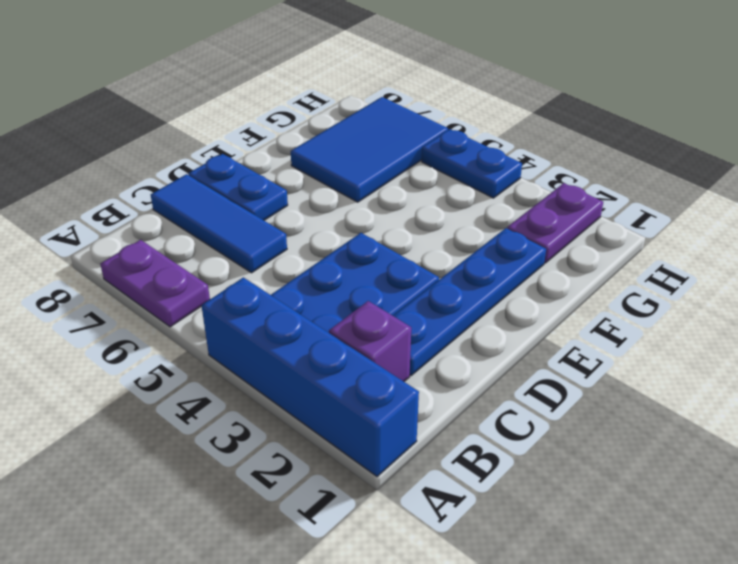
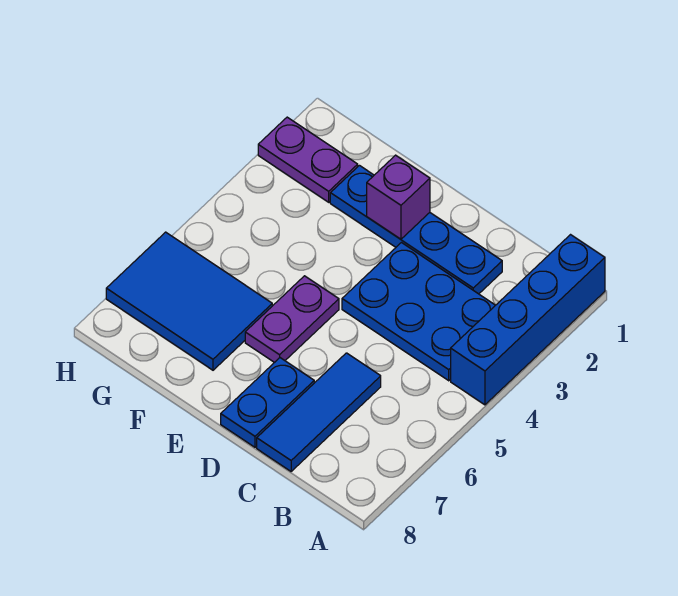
purple plate A6:A7 level 1 -> purple plate E5:E6 level 1
purple brick B2 level 1 -> purple brick E2 level 2
blue plate H4:H5 level 1 -> none

